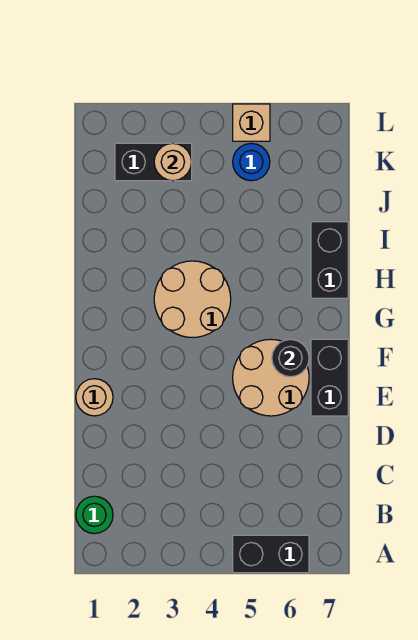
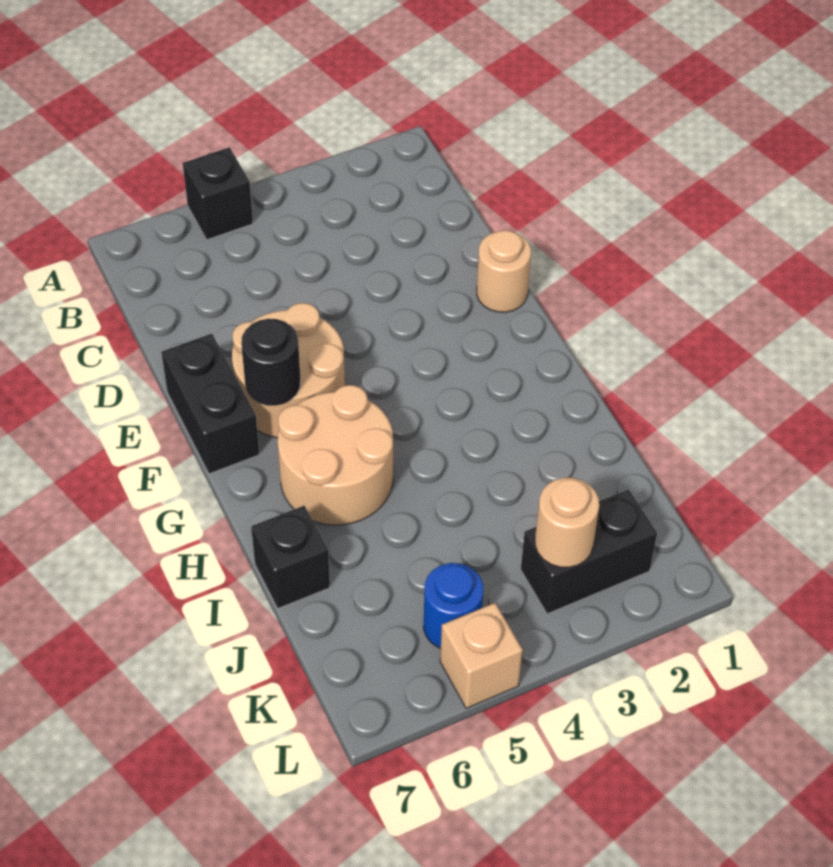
black brick A5:A6 level 1 -> black brick A5 level 1
green round brick B1 level 1 -> none
tan round brick G3:H4 level 1 -> tan round brick G5:H6 level 1
black brick H7:I7 level 1 -> black brick I7 level 1

